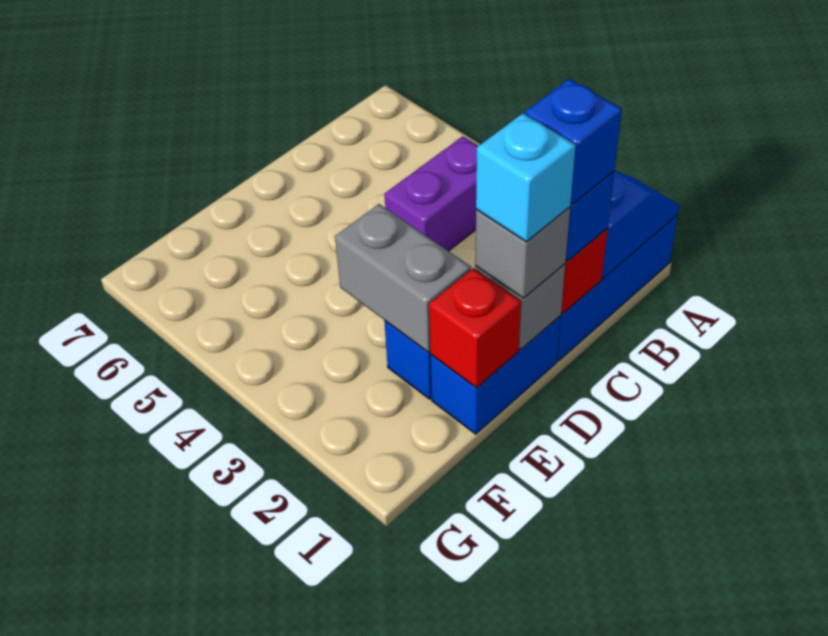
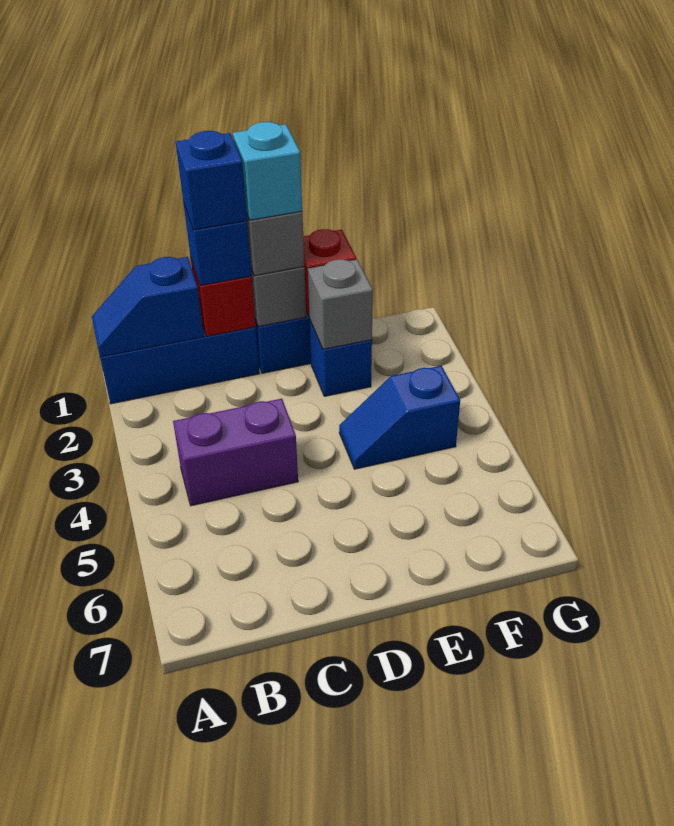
grey brick E2:E3 level 2 -> grey brick E2 level 2
none -> blue slope E4:F4 level 1 top F

